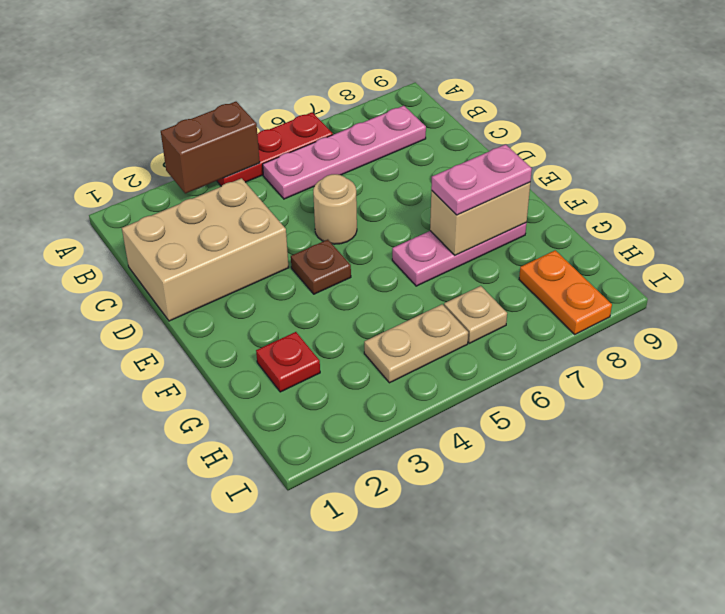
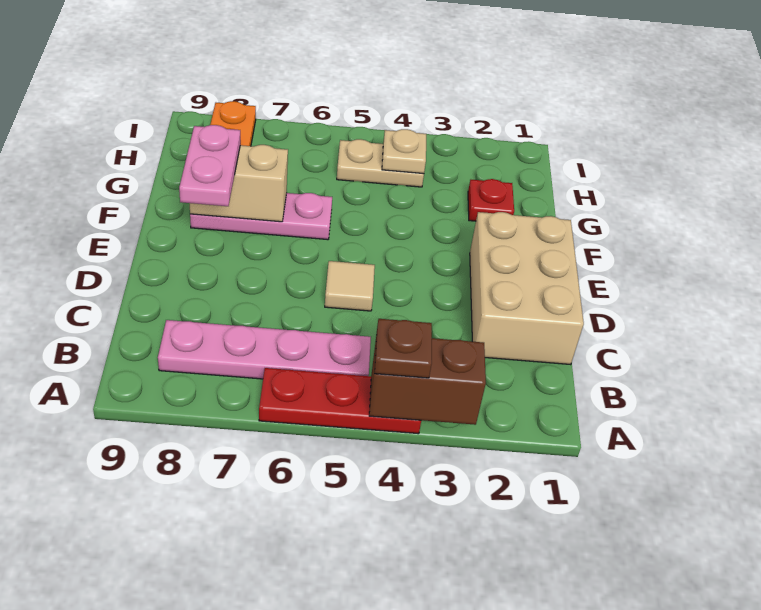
tan brick C1:D3 level 1 -> tan brick C1:E2 level 1
tan round brick D5 level 1 -> tan tile D5 level 1
brown plate E4 level 1 -> brown plate A4 level 3
pink plate F7:F8 level 3 -> pink plate E8:F8 level 3
tan plate H6 level 1 -> tan plate H4 level 2

